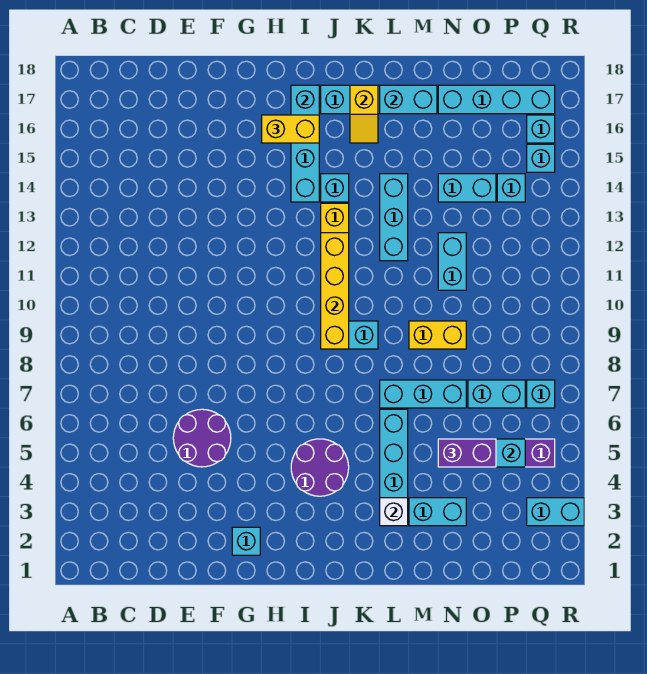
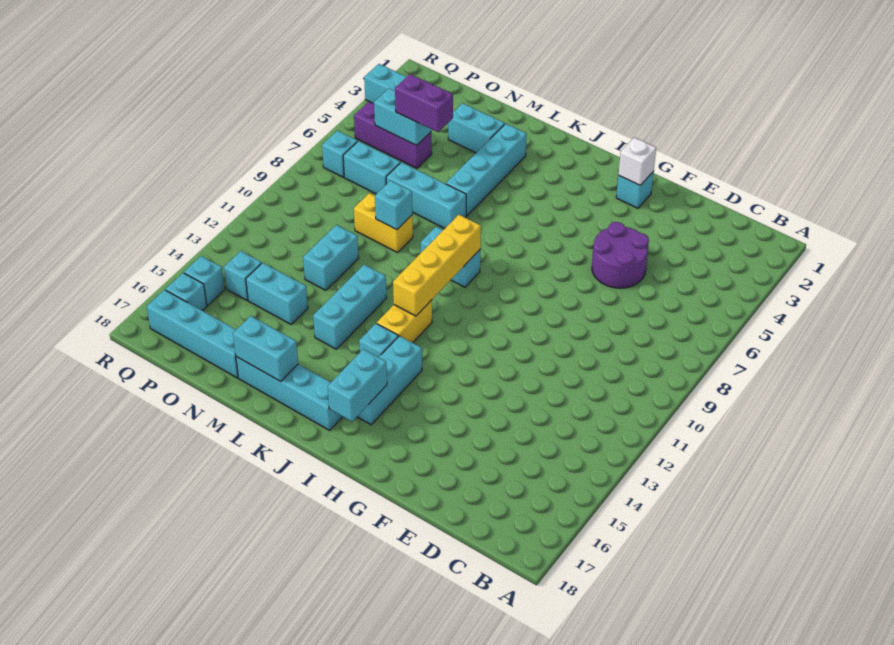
yellow brick H16:I16 level 3 -> none
purple round brick I4:J5 level 1 -> none
yellow slope K16:K17 level 2 top 17 -> none
white brick L3 level 2 -> white brick G2 level 2
none -> cyan brick M9 level 2

